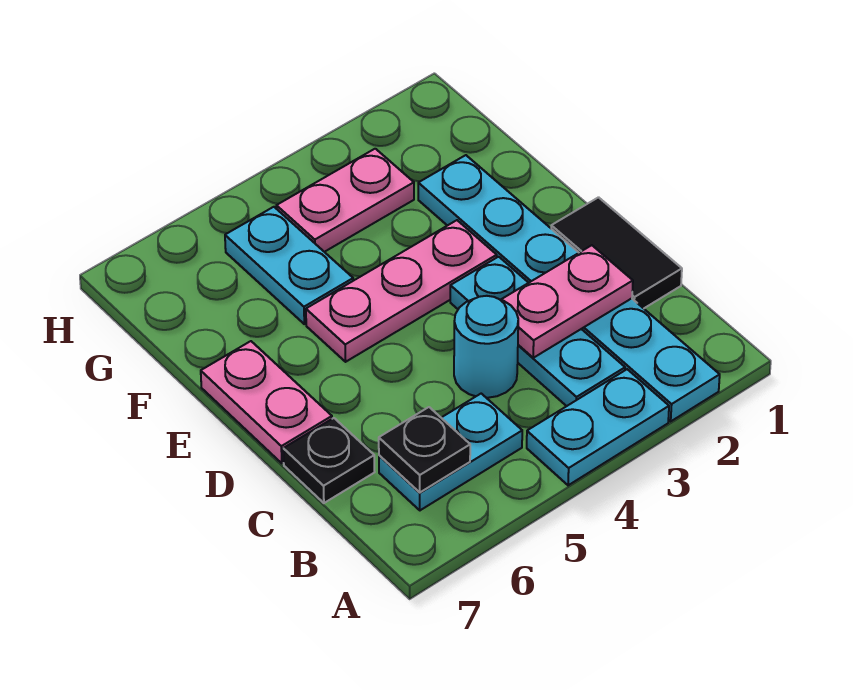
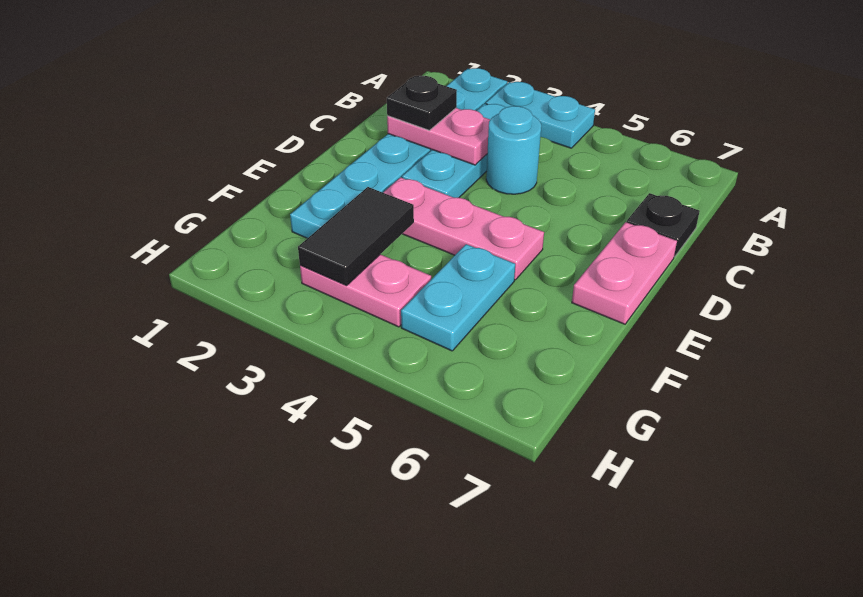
cyan plate B5:B6 level 1 -> none
black plate B6 level 2 -> black plate C2 level 3
black tile C1:D1 level 1 -> black tile F3:G3 level 2

